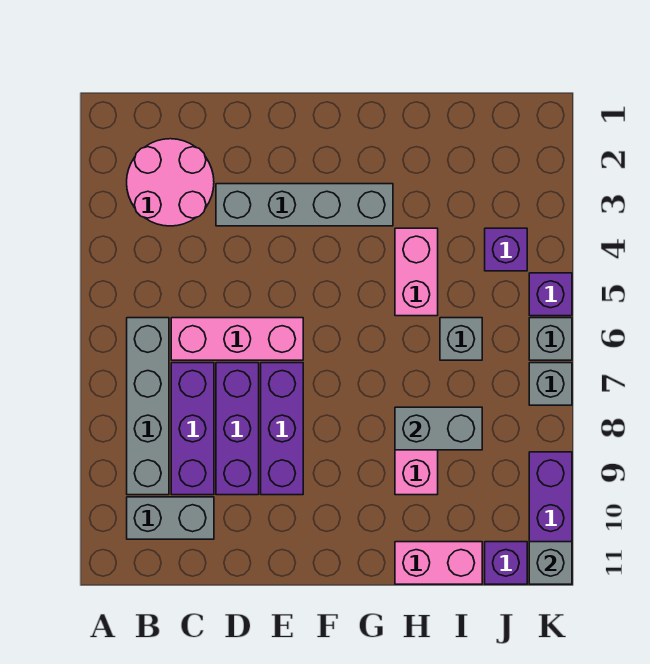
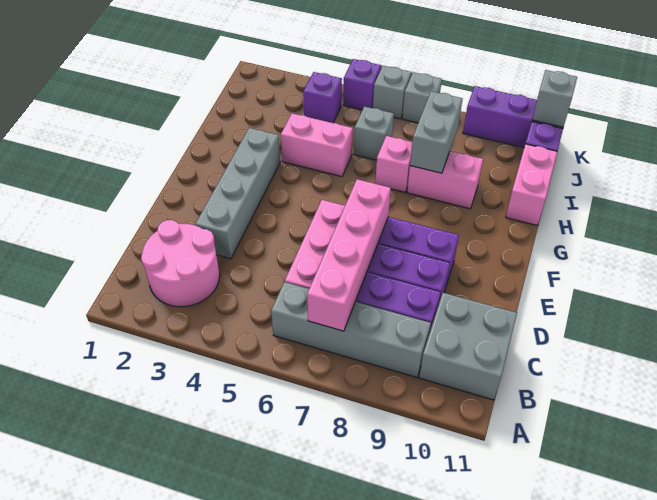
none -> pink brick B7:E7 level 2
grey brick B10:C10 level 1 -> grey brick B10:C11 level 1
none -> pink brick H7 level 1

